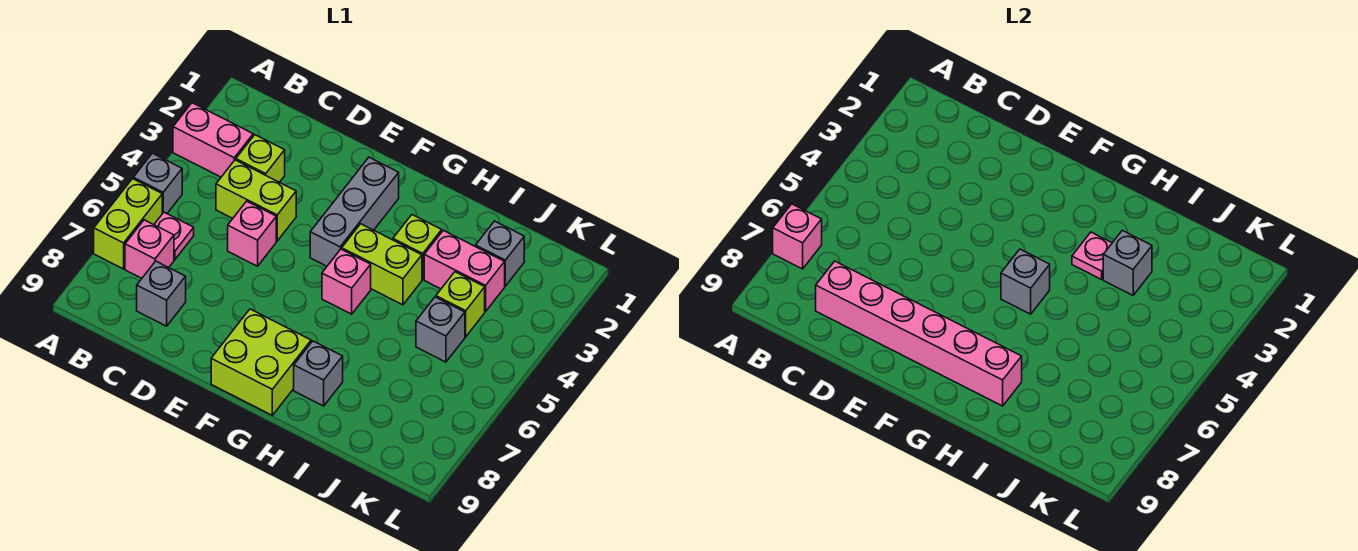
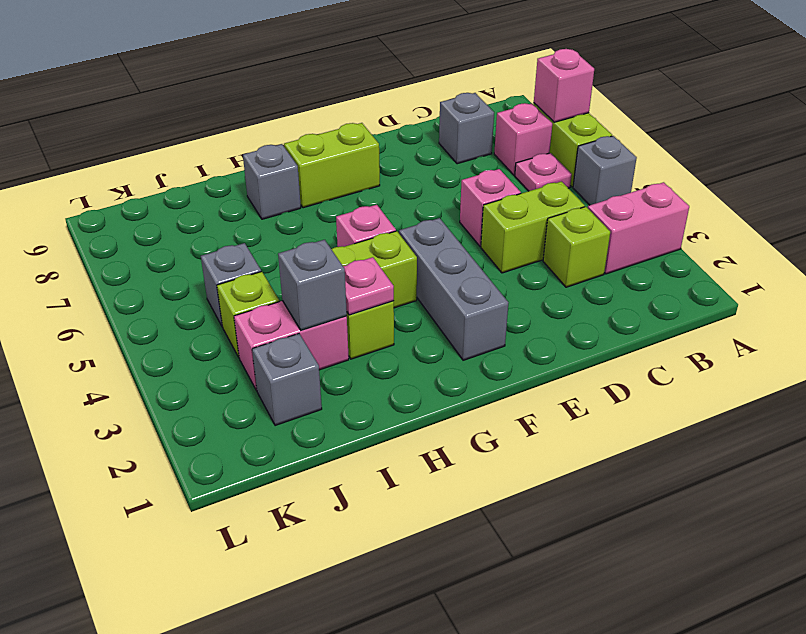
pink brick C8:H8 level 2 -> none
lime brick F8:G9 level 1 -> lime brick F8:G8 level 1
grey brick G5 level 2 -> none

